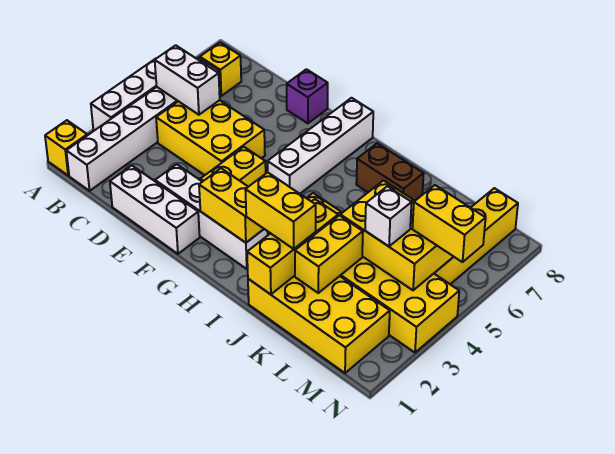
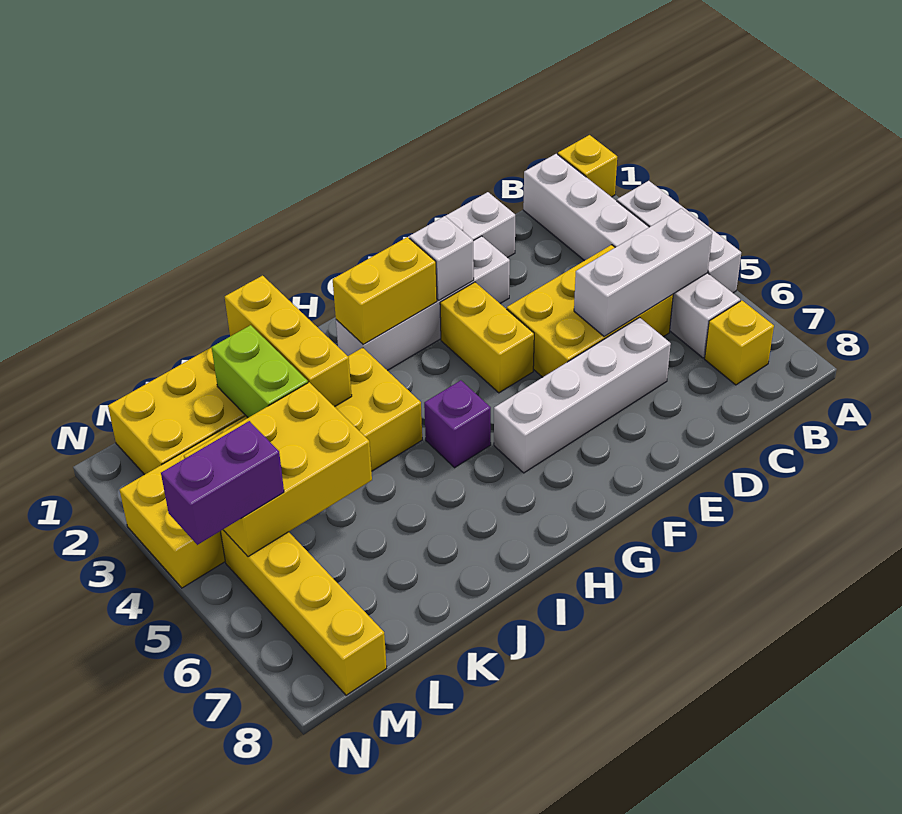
white brick B5:C5 level 2 -> white brick B5:D5 level 2
purple brick E8 level 1 -> purple brick H5 level 1
white brick G5:G8 level 1 -> white brick D6:G6 level 1
yellow brick I2:J2 level 3 -> none
brown brick I7:J7 level 1 -> none
yellow brick K2:K3 level 2 -> lime brick K2:K3 level 2
white brick L4 level 3 -> white brick F2 level 2
yellow brick M5:N5 level 3 -> purple brick M5:N5 level 3

